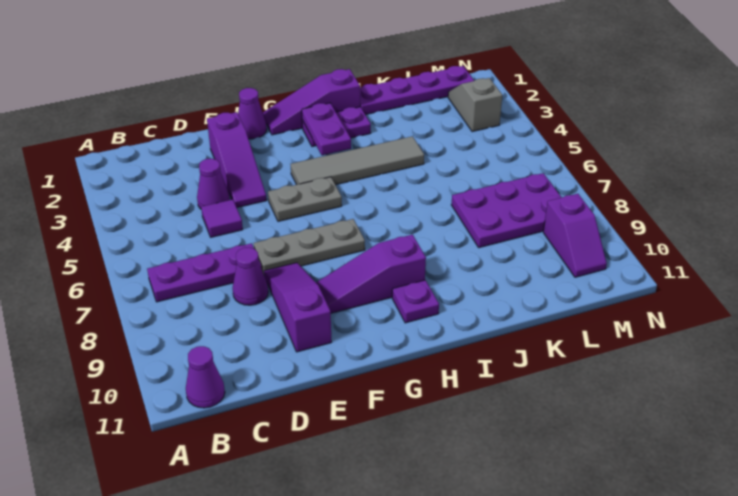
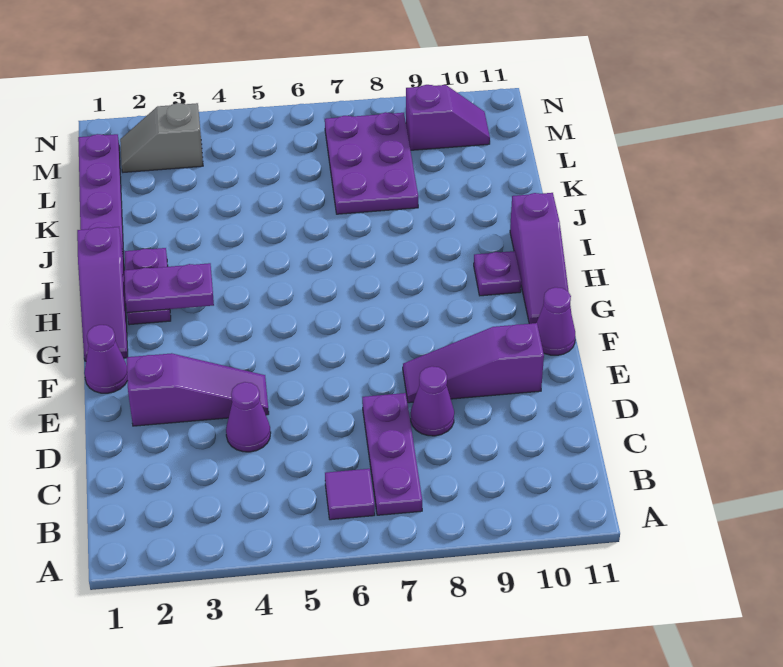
purple cone B11 level 1 -> purple cone F11 level 1
purple tile D5 level 1 -> purple tile B6 level 1
grey plate E7:G7 level 1 -> none
grey plate F5:G5 level 1 -> none
purple slope F9:H9 level 1 top H -> purple slope G11:I11 level 1 top I
grey tile G4:J4 level 1 -> none

